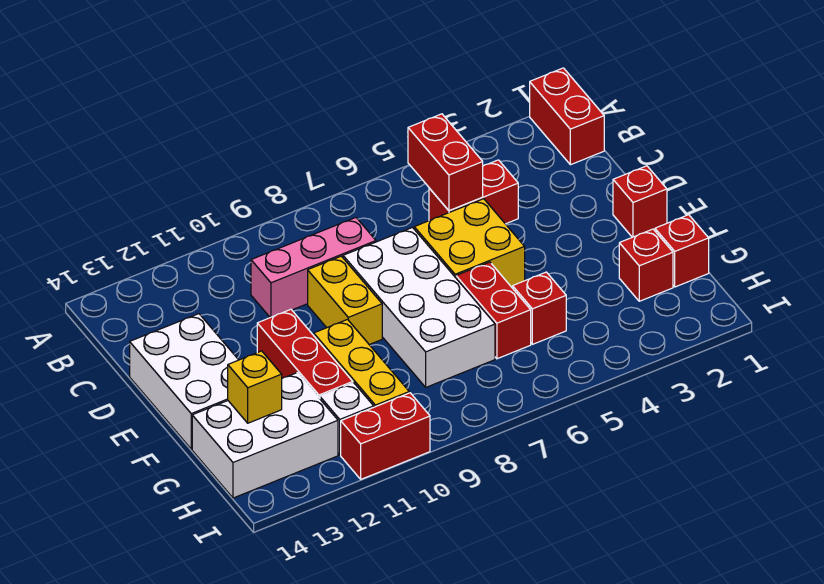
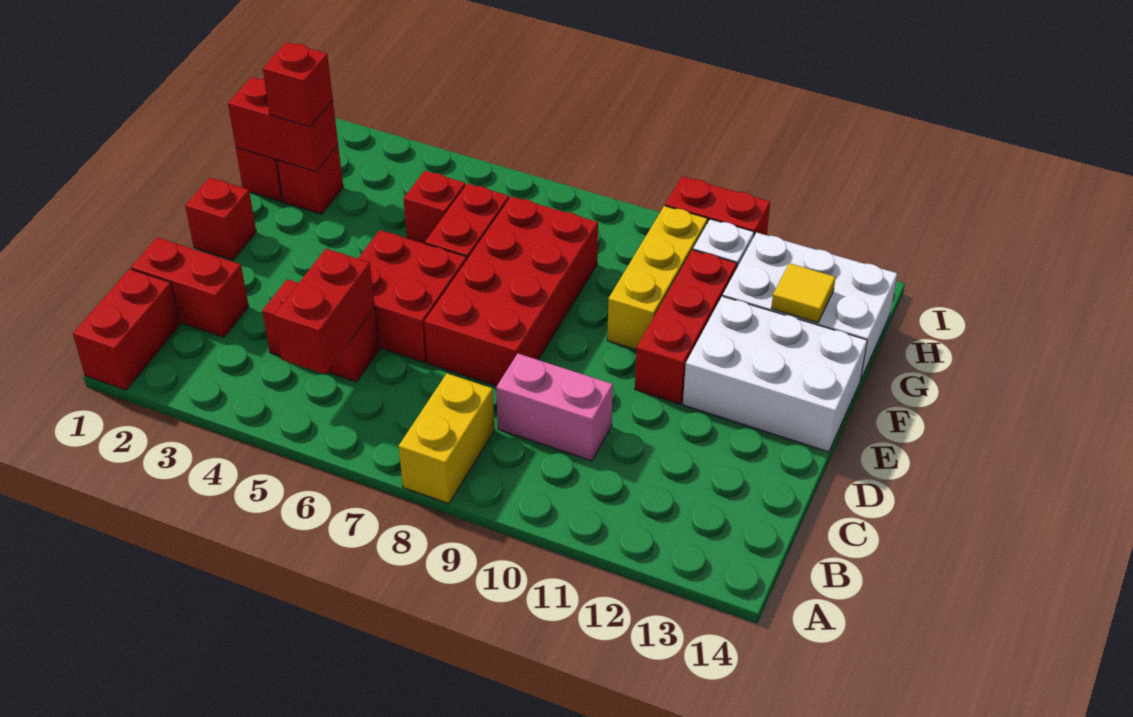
none -> red brick C1:C2 level 1
pink brick C8:C10 level 1 -> pink brick C9:C10 level 1
yellow brick D5:E6 level 1 -> red brick D5:E6 level 1
white brick D7:G8 level 1 -> red brick D7:G8 level 1
yellow brick D9:E9 level 1 -> yellow brick A8:B8 level 1
white brick D13:F14 level 1 -> white brick E12:F14 level 1
none -> red brick G1:G2 level 2
none -> red brick G2 level 3
yellow brick G13 level 2 -> yellow tile G13 level 2

